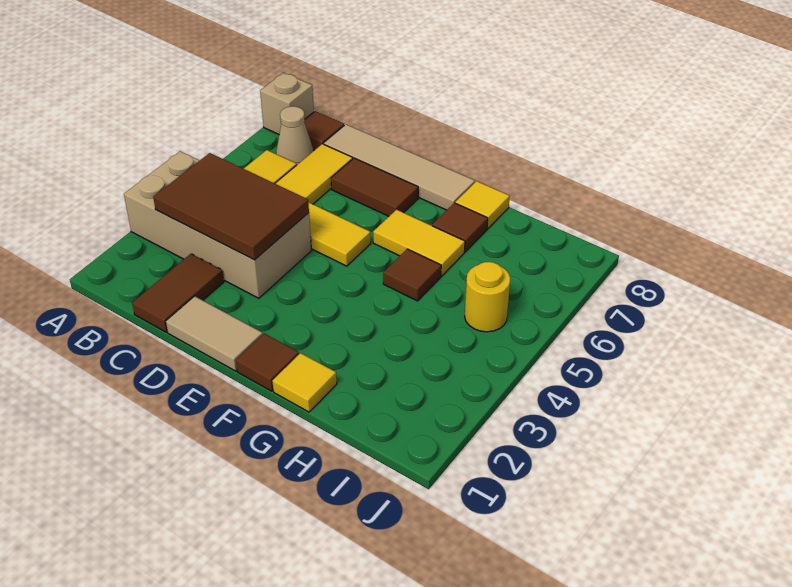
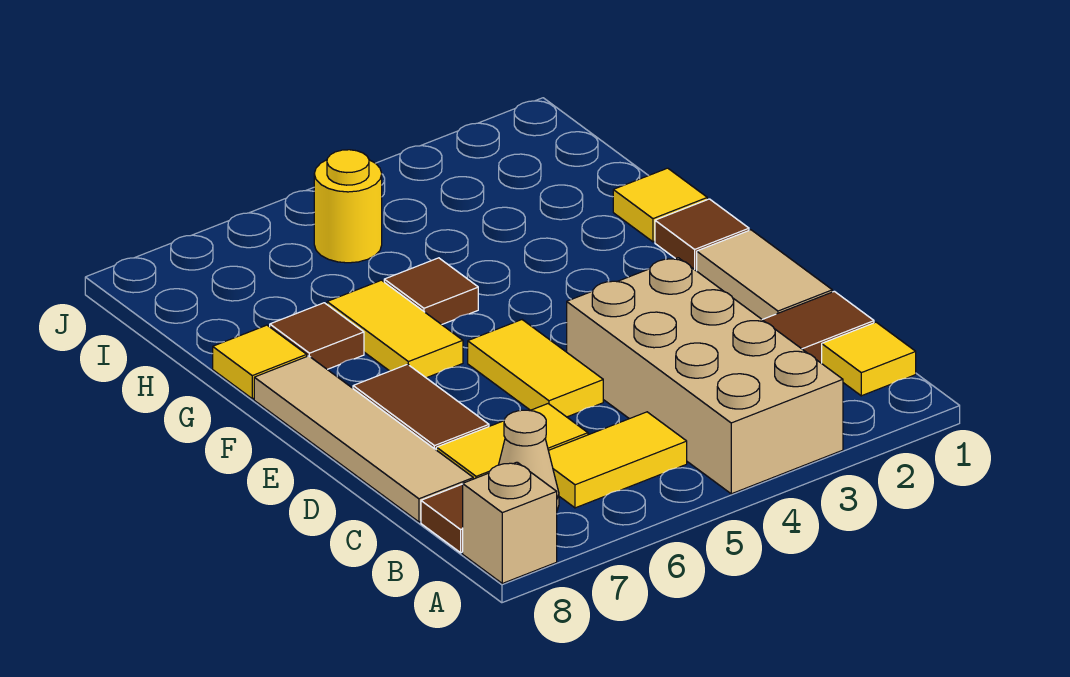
none -> yellow tile B1 level 1
brown tile B3:D4 level 2 -> none

